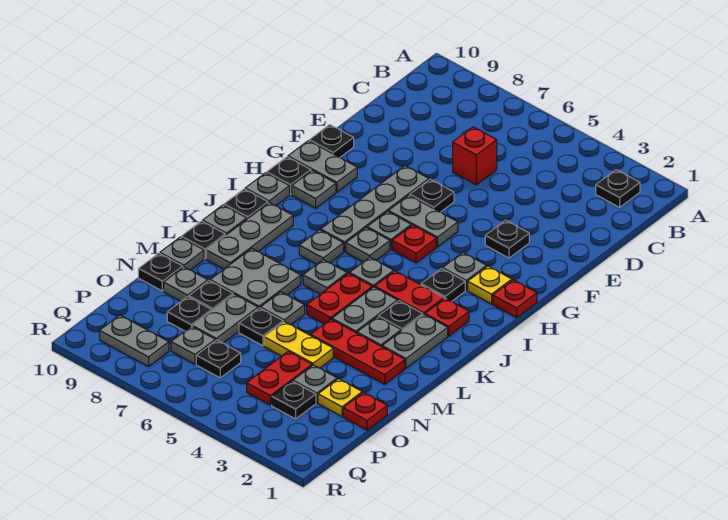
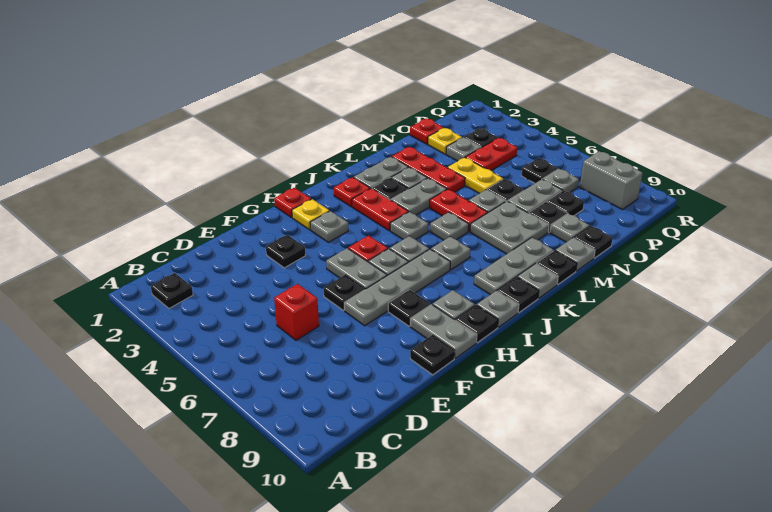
black plate I3 level 1 -> black plate G8 level 1
red plate K5:L5 level 1 -> red plate L5:L6 level 1
grey plate Q8:Q9 level 1 -> grey brick Q8:Q9 level 1

